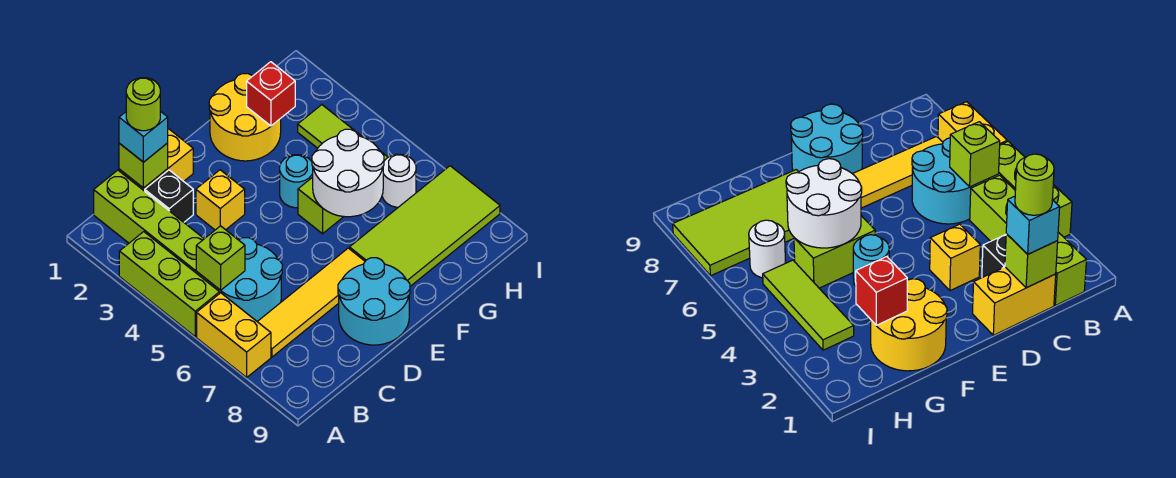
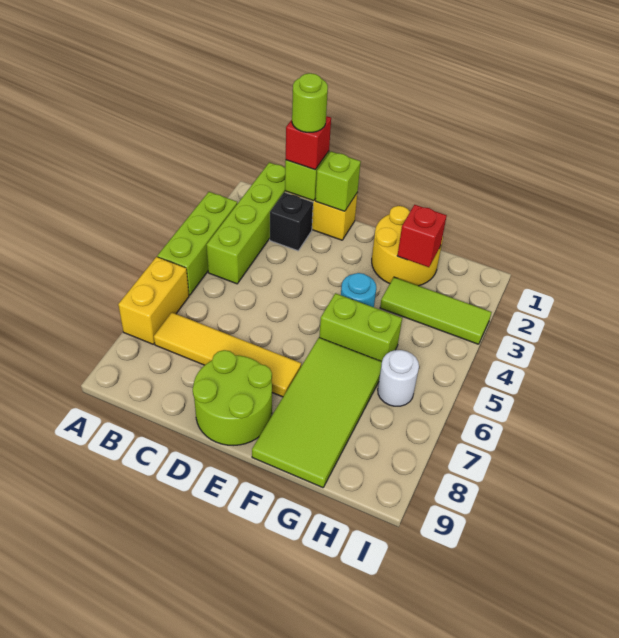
cyan round brick B5:C6 level 1 -> none
lime brick B5 level 2 -> lime brick D1 level 2
cyan brick C1 level 3 -> red brick C1 level 3
yellow brick D3 level 1 -> none
cyan round brick D8:E9 level 1 -> lime round brick D8:E9 level 1
white round brick F5:G6 level 2 -> none
lime tile F7:I8 level 1 -> lime tile F6:G9 level 1
lime tile H3:H5 level 1 -> lime tile G3:I3 level 1

